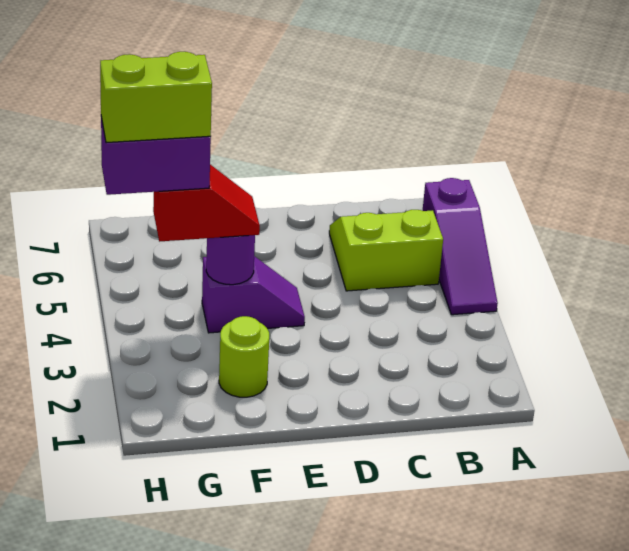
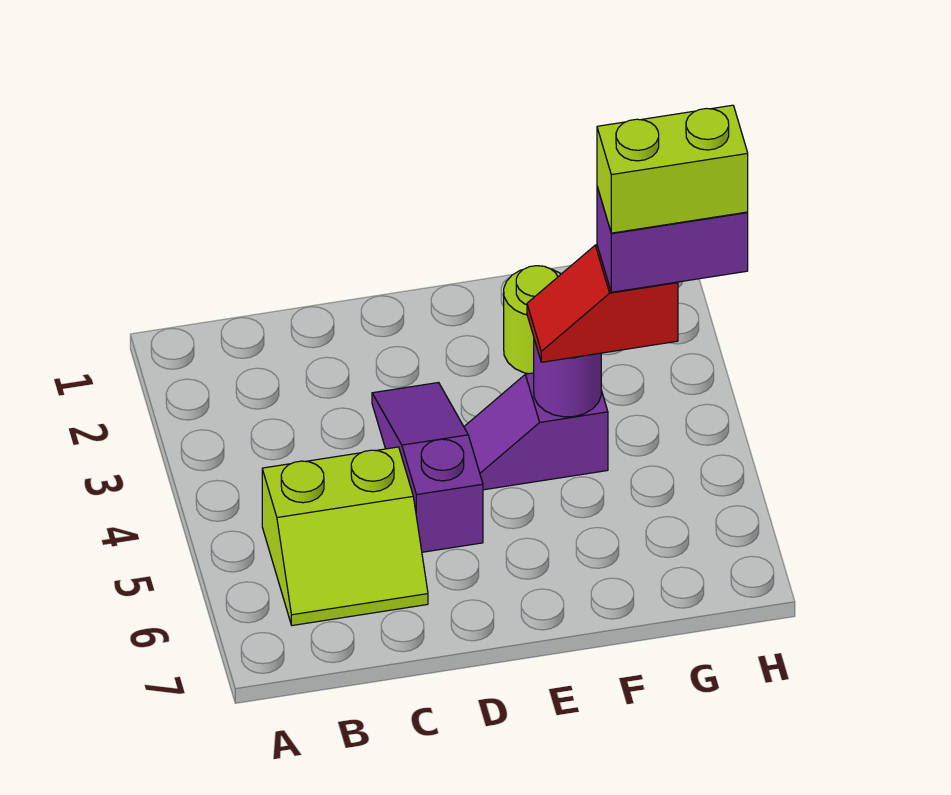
purple slope A4:A6 level 1 top 6 -> purple slope D3:D5 level 1 top 5

